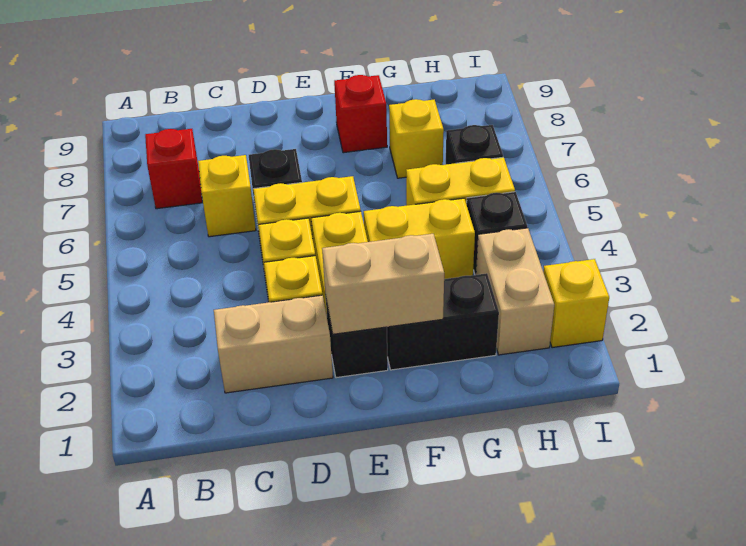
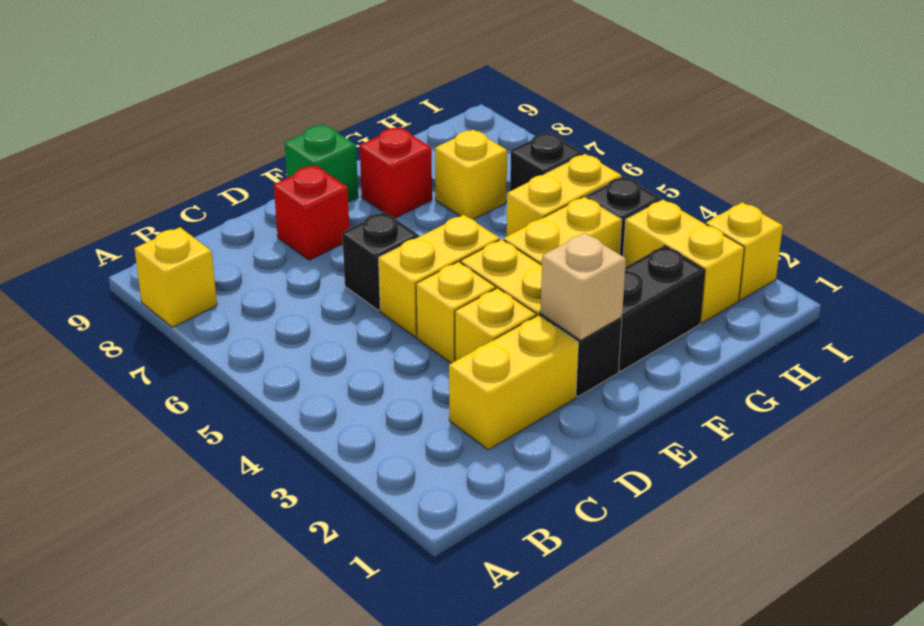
red brick B7 level 1 -> red brick D8 level 1
tan brick C2:D2 level 1 -> yellow brick C2:D2 level 1
yellow brick C6 level 1 -> yellow brick A8 level 1
tan brick E2:F2 level 2 -> tan brick E2 level 2
none -> green brick E9 level 1
tan brick H2:H3 level 1 -> yellow brick H2:H3 level 1

